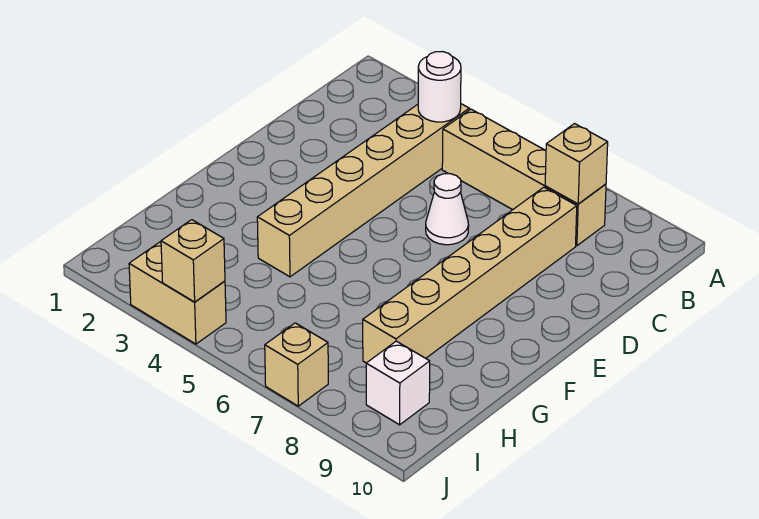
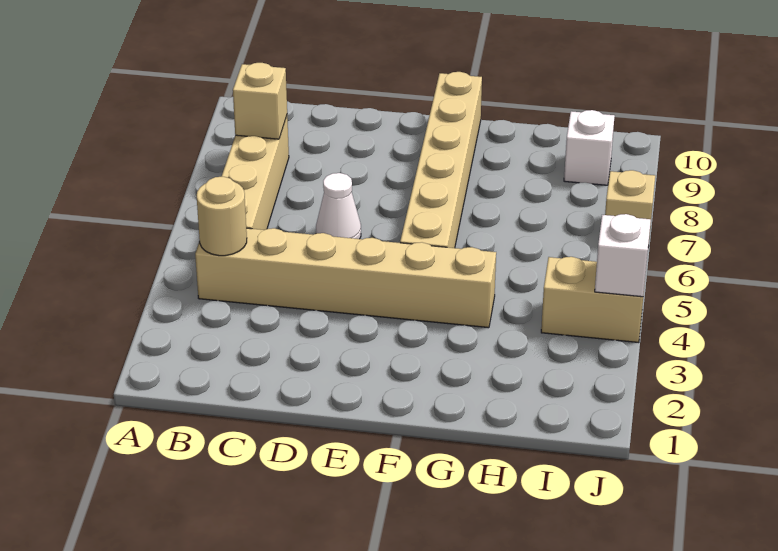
white round brick B4 level 2 -> tan round brick B4 level 2
tan brick C8:H8 level 1 -> tan brick F5:F10 level 1
tan brick J3:J4 level 1 -> tan brick I4:J4 level 1
tan brick J4 level 2 -> white brick J4 level 2

